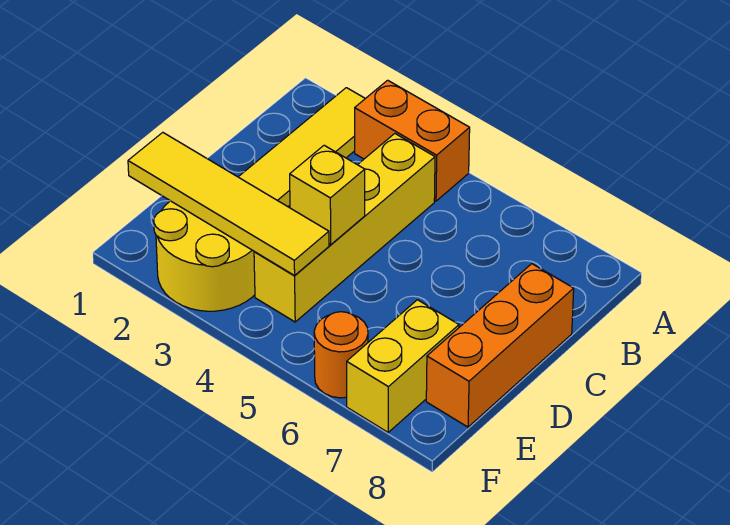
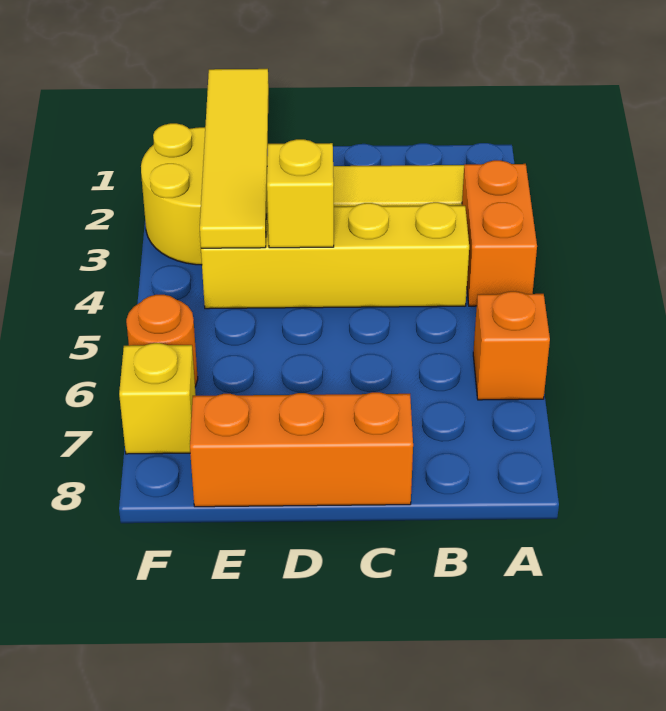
none -> orange brick A6 level 1
yellow brick E7:F7 level 1 -> yellow brick F7 level 1

